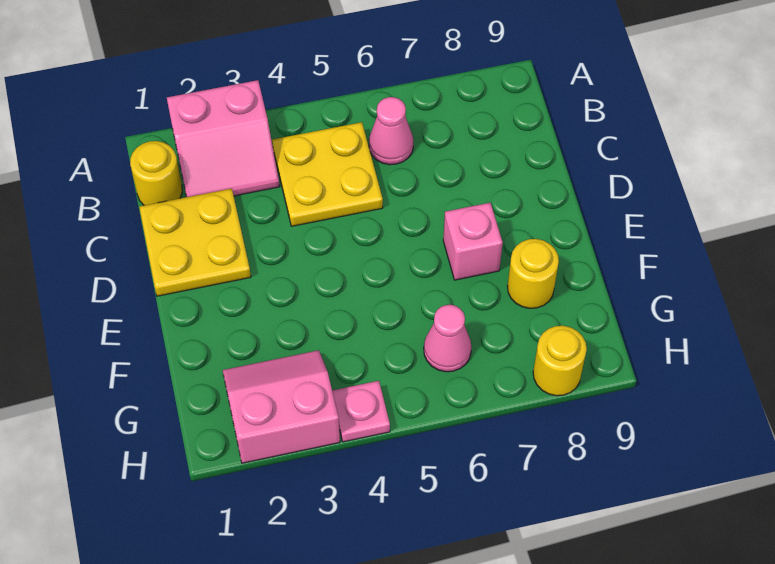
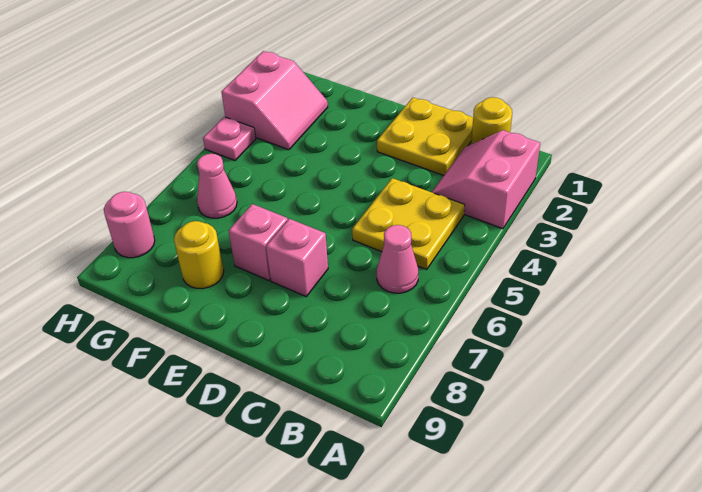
none -> pink brick D7 level 1
yellow round brick H8 level 1 -> pink round brick H8 level 1

